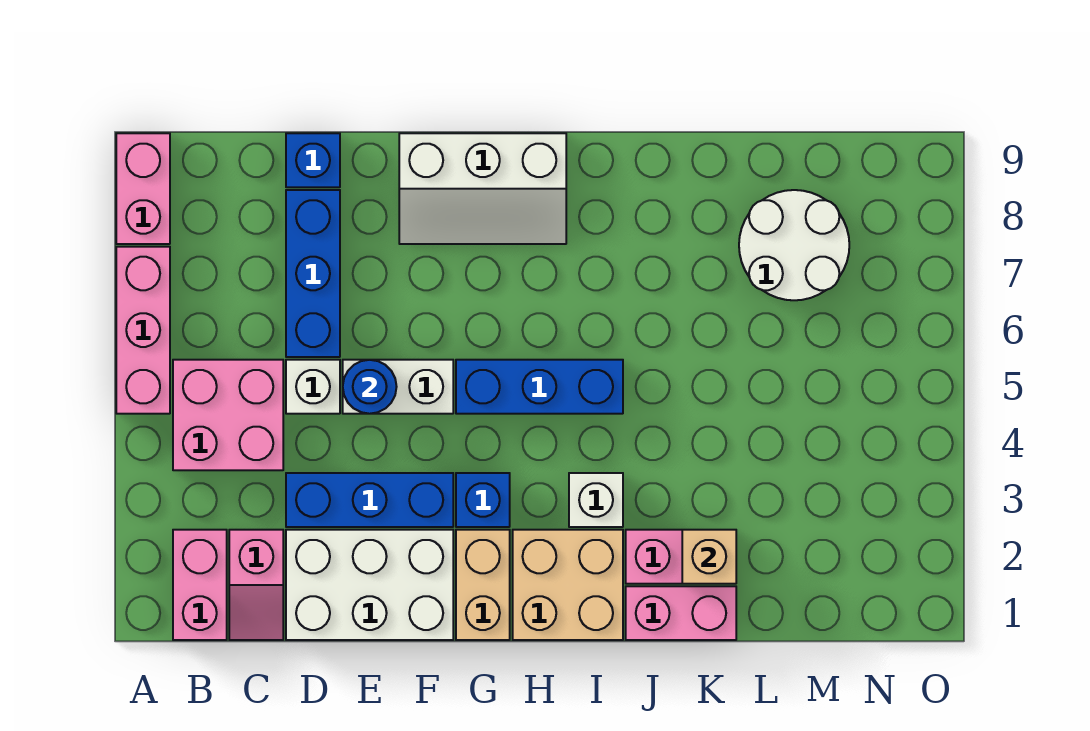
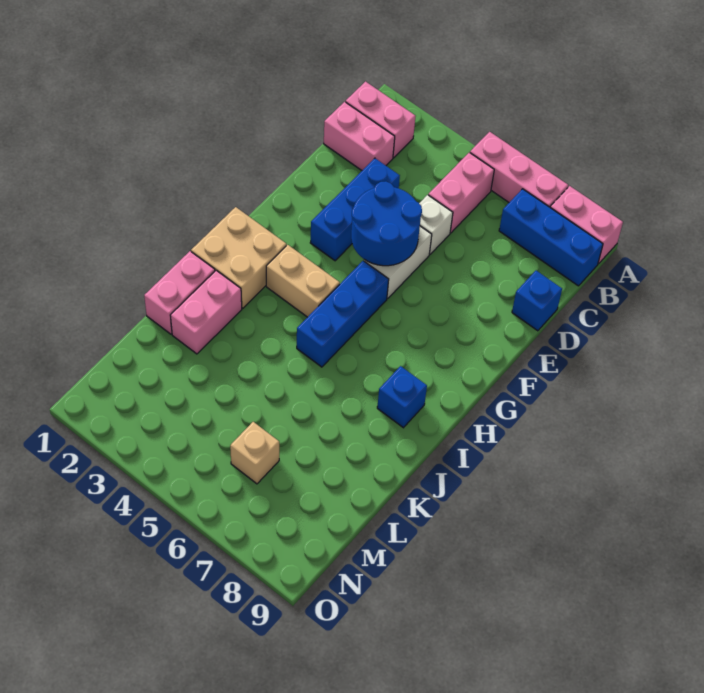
pink brick B4:C5 level 1 -> pink brick B5:C5 level 1
pink slope C1:C2 level 1 top 2 -> pink brick C1:C2 level 1
white brick D1:F2 level 1 -> none
blue brick D6:D8 level 1 -> blue brick B7:B9 level 1
blue round brick E5 level 2 -> blue round brick E4:F5 level 2
white slope F8:H9 level 1 top 9 -> none
tan brick G1:G2 level 1 -> tan brick H3:H4 level 1
blue brick G3 level 1 -> blue brick I8 level 1
white brick I3 level 1 -> none
tan brick K2 level 2 -> tan brick M6 level 1
white round brick L7:M8 level 1 -> none

